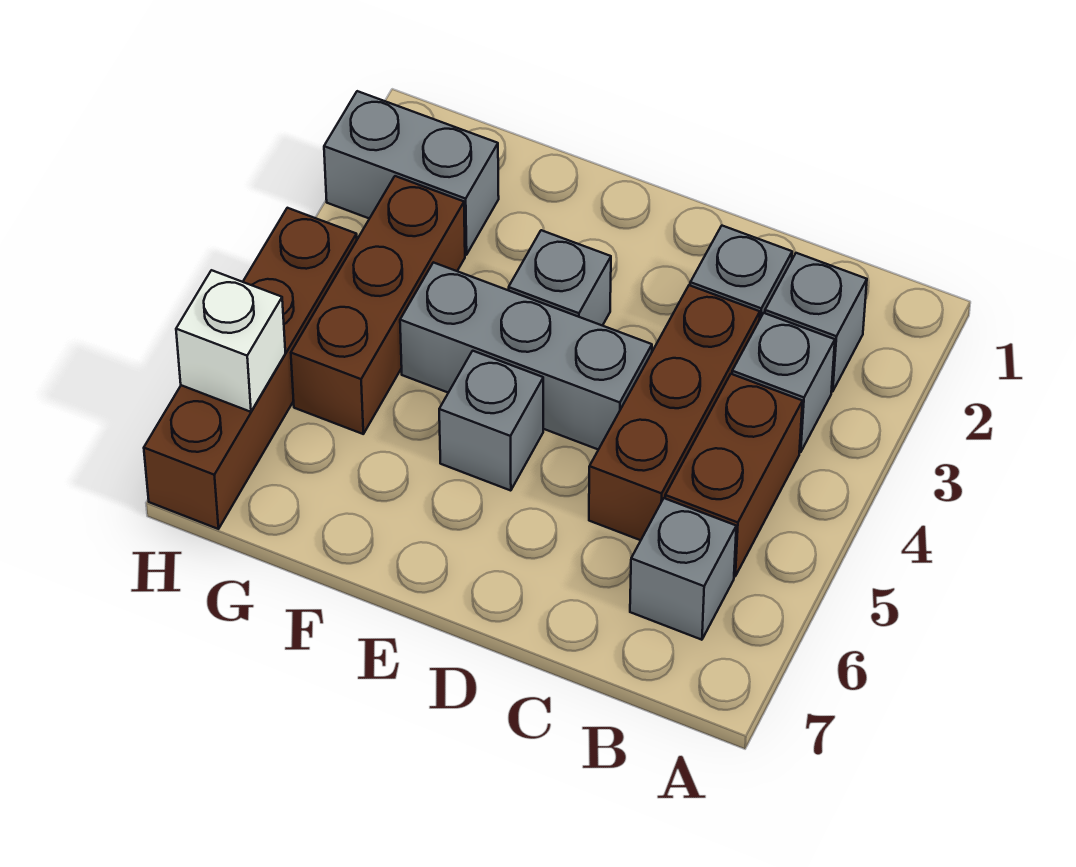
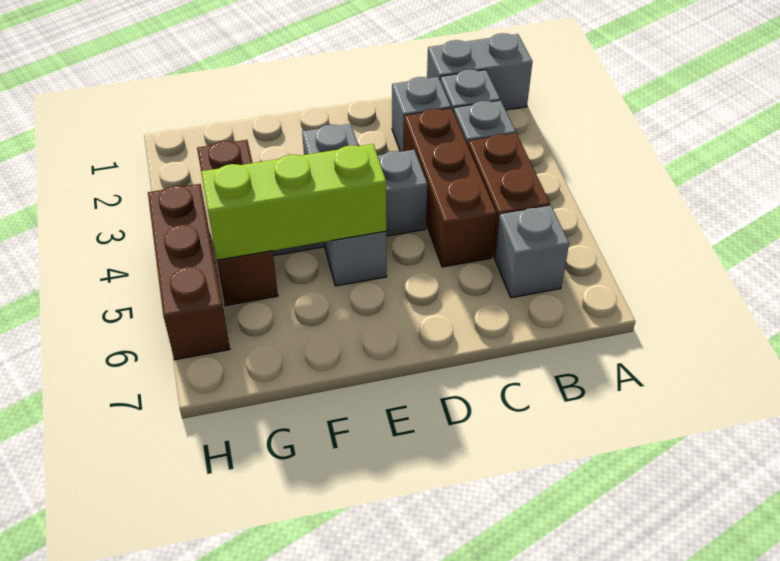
none -> lime brick E5:G5 level 2
grey brick G2:H2 level 1 -> grey brick A1:B1 level 1
brown brick H4:H7 level 1 -> brown brick H4:H6 level 1
white brick H6 level 2 -> none

